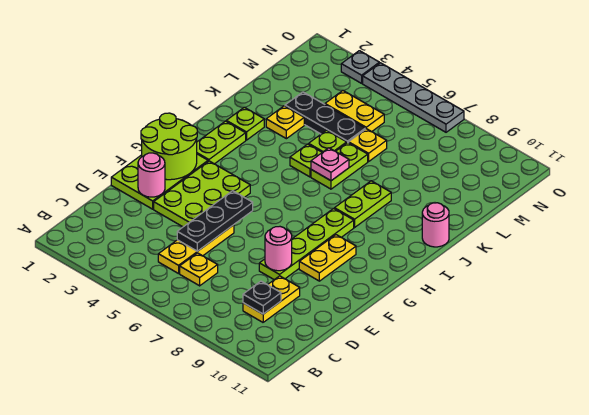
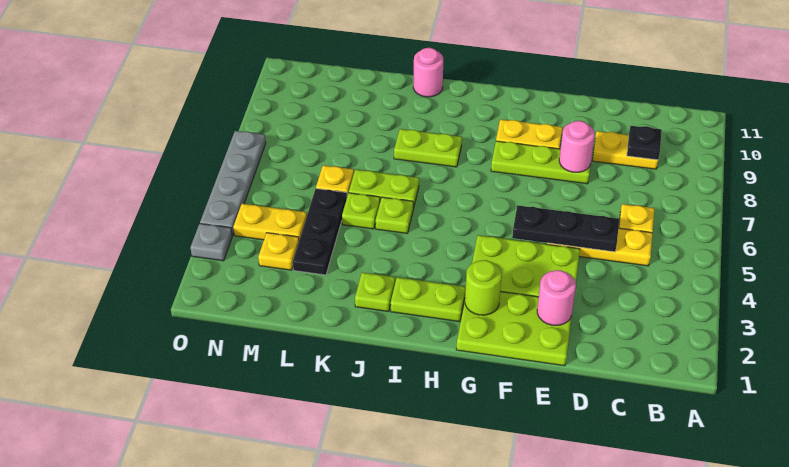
lime plate E8:H8 level 1 -> lime plate E8:G8 level 1
lime round brick F1:G2 level 2 -> lime round brick G2 level 2
pink plate J6 level 2 -> none
yellow plate K3 level 1 -> yellow plate M3 level 1
yellow plate M4:M5 level 1 -> yellow plate M4:N4 level 1

